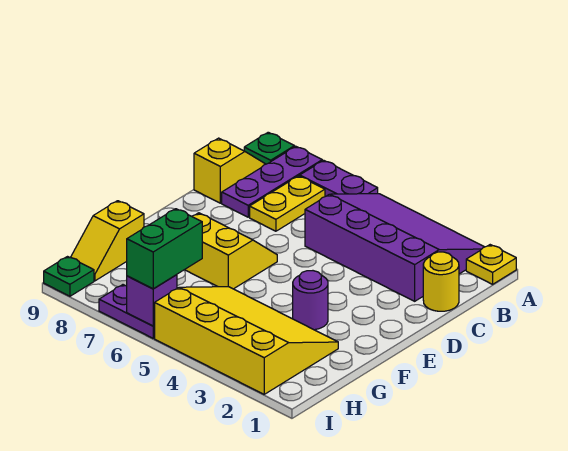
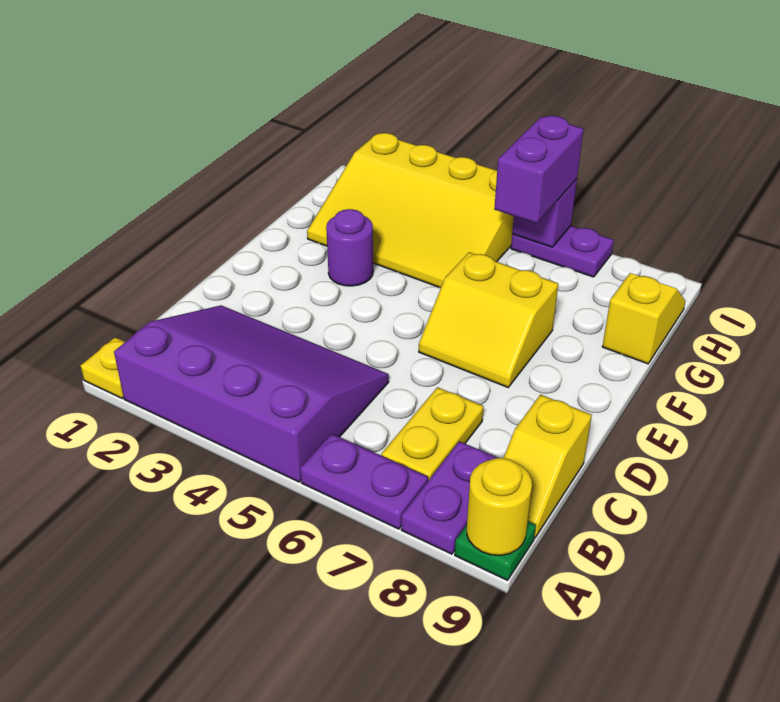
purple slope A2:C5 level 1 top C -> purple slope A2:C5 level 1 top A
purple plate A8:C8 level 1 -> purple plate A8:B8 level 1
yellow round brick C1 level 1 -> yellow round brick A9 level 2
green brick H6:I6 level 3 -> purple brick H6:I6 level 3
green plate I9 level 1 -> none

